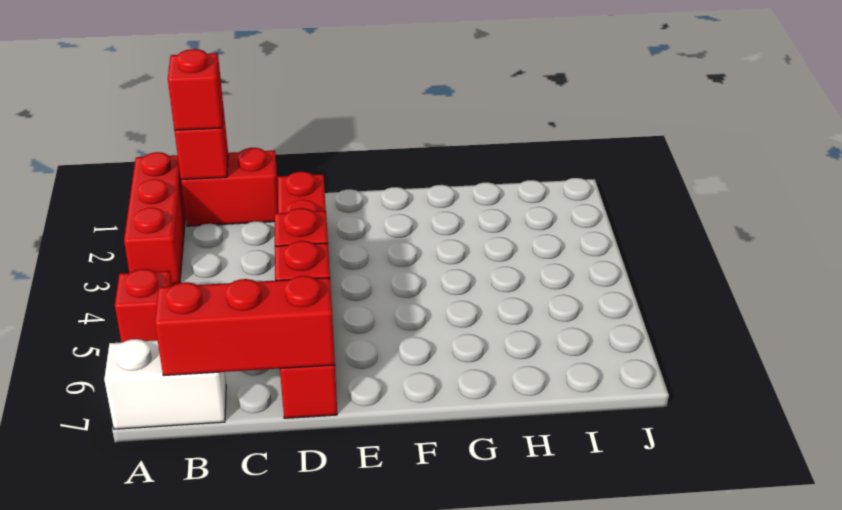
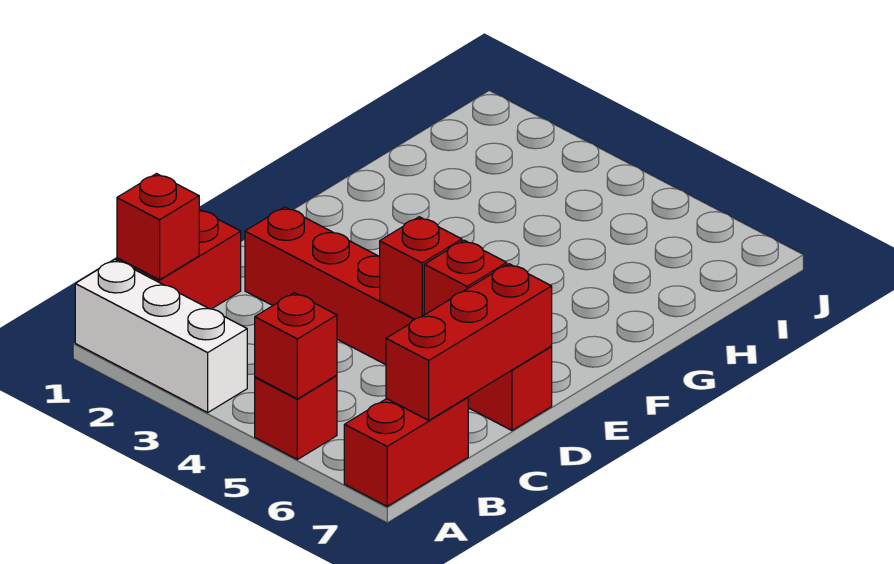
red brick A1:A3 level 1 -> white brick A1:A3 level 1
white brick A7:B7 level 1 -> red brick A7:B7 level 1
red brick B1 level 3 -> red brick A5 level 2

